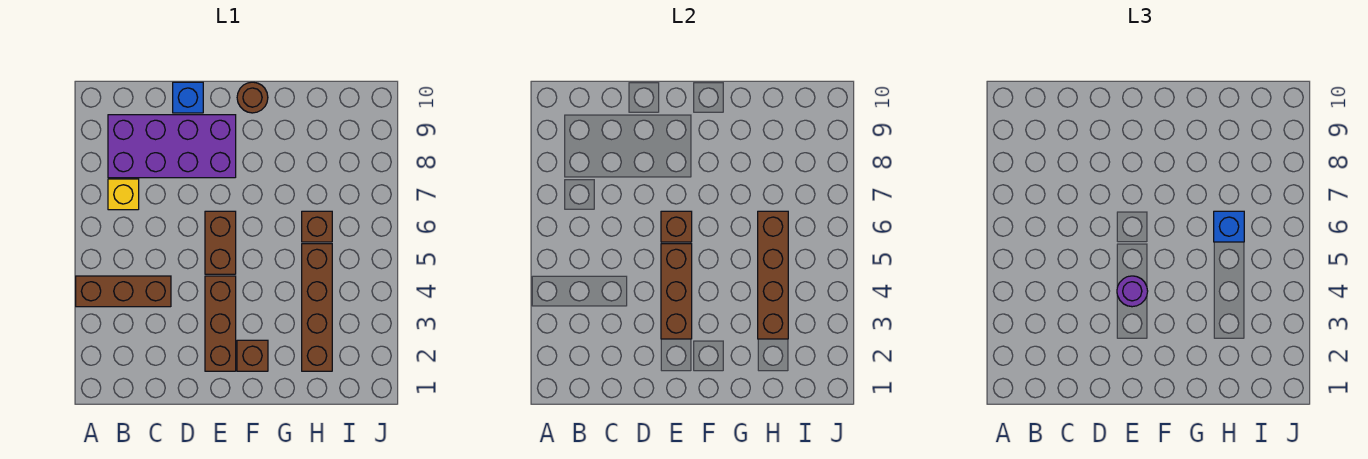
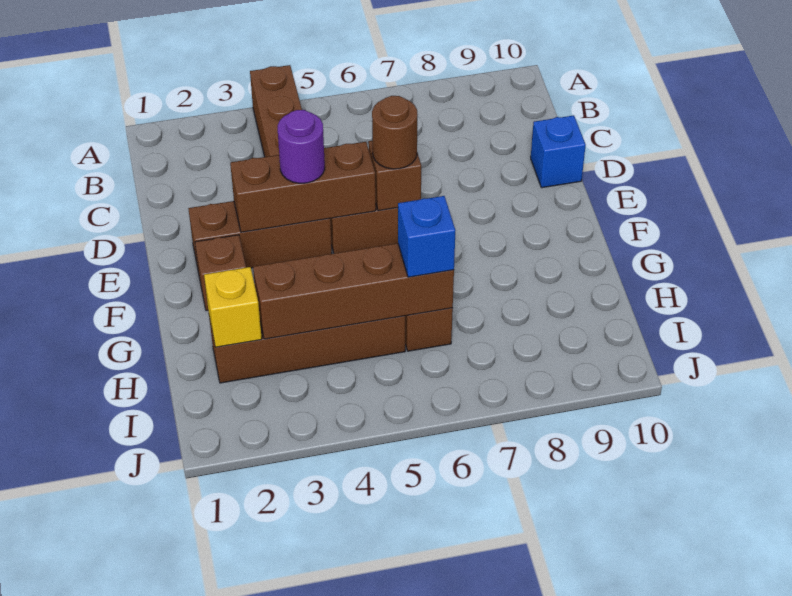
yellow brick B7 level 1 -> yellow brick H2 level 2
purple brick B8:E9 level 1 -> none
brown round brick F10 level 1 -> brown round brick E6 level 3

